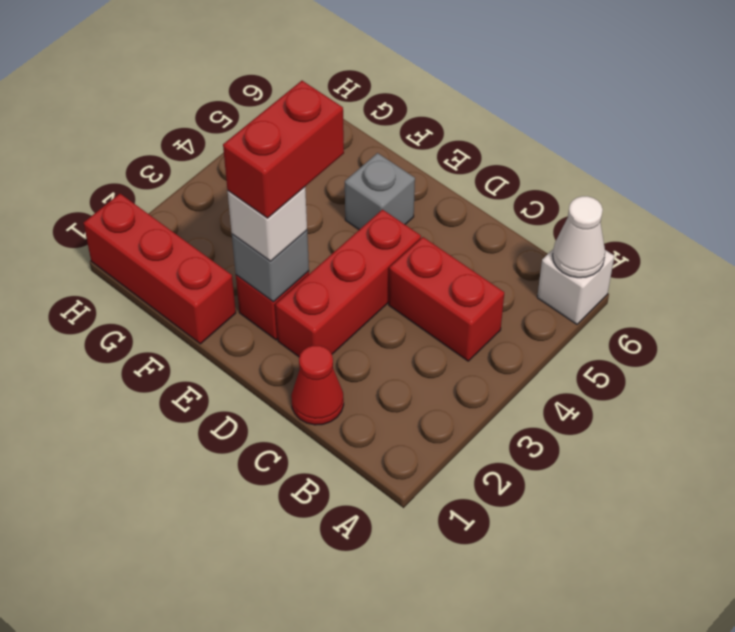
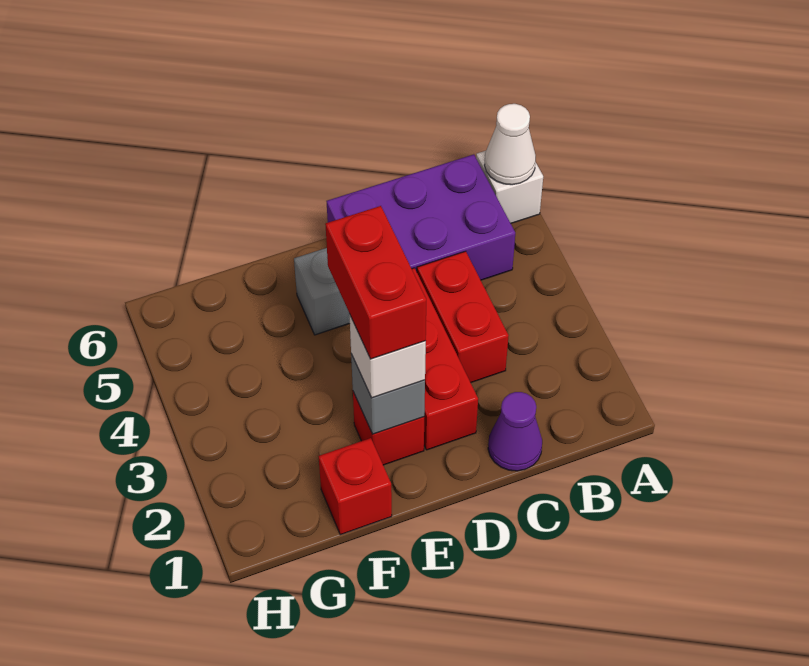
red brick B4:C4 level 1 -> red brick C3:C4 level 1
none -> purple brick B5:D6 level 1
red cone C1 level 1 -> purple cone C1 level 1
red brick F1:H1 level 1 -> red brick F1 level 1

